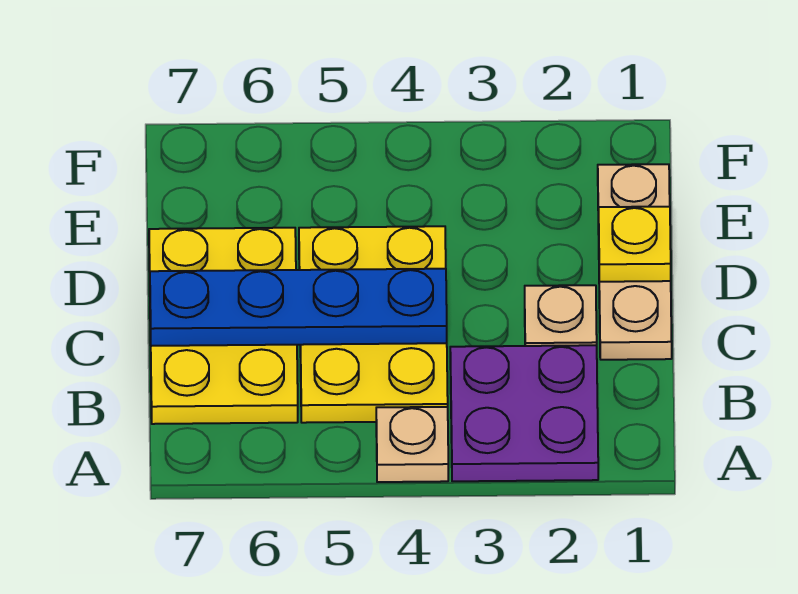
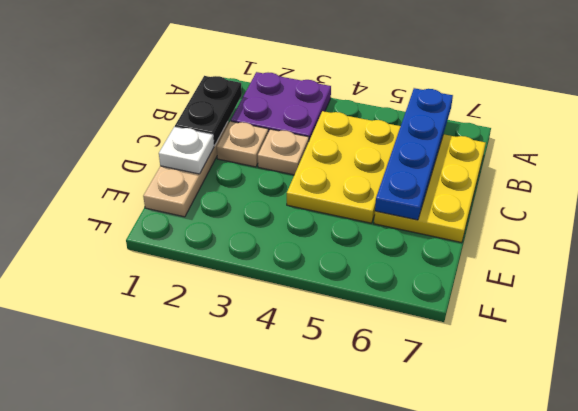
tan plate A4 level 1 -> tan plate C3 level 1
none -> black plate B1:C1 level 2
blue plate C4:C7 level 2 -> blue plate A6:D6 level 2
yellow plate D1 level 2 -> white plate D1 level 2

